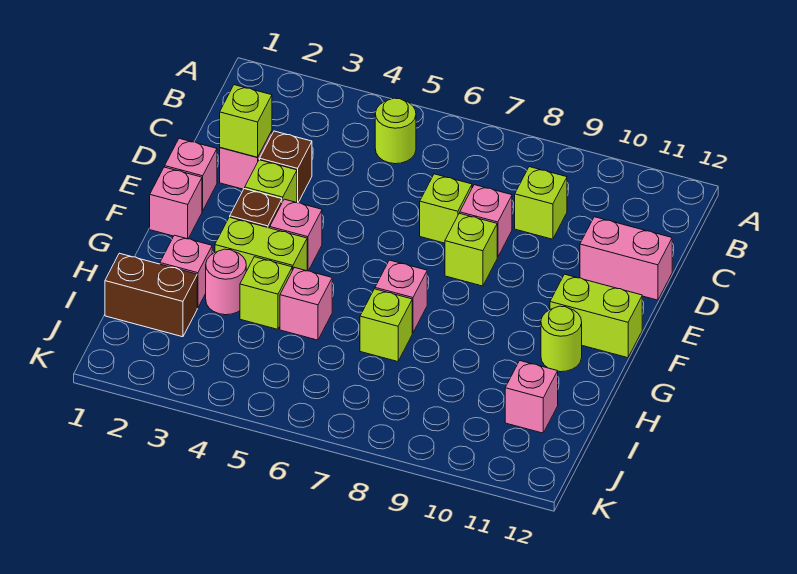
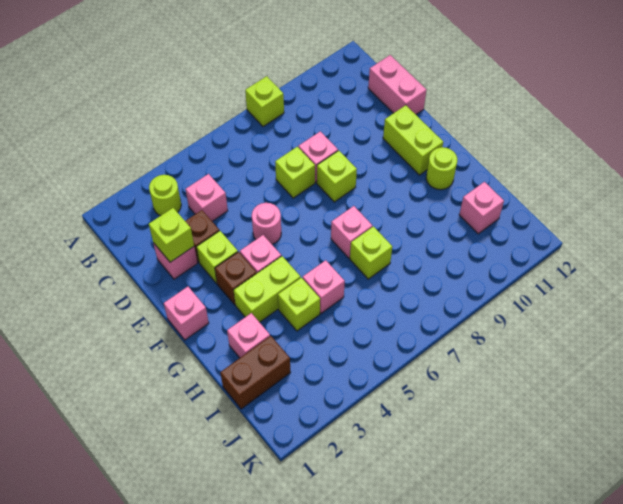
lime round brick B5 level 1 -> lime round brick B3 level 1
lime brick C9 level 1 -> lime brick A8 level 1
pink brick D11:D12 level 1 -> pink brick C12:D12 level 1
pink brick E1 level 1 -> pink brick C4 level 1
lime brick F11:F12 level 1 -> lime brick E11:F11 level 1
pink round brick H3 level 1 -> pink round brick E5 level 1

